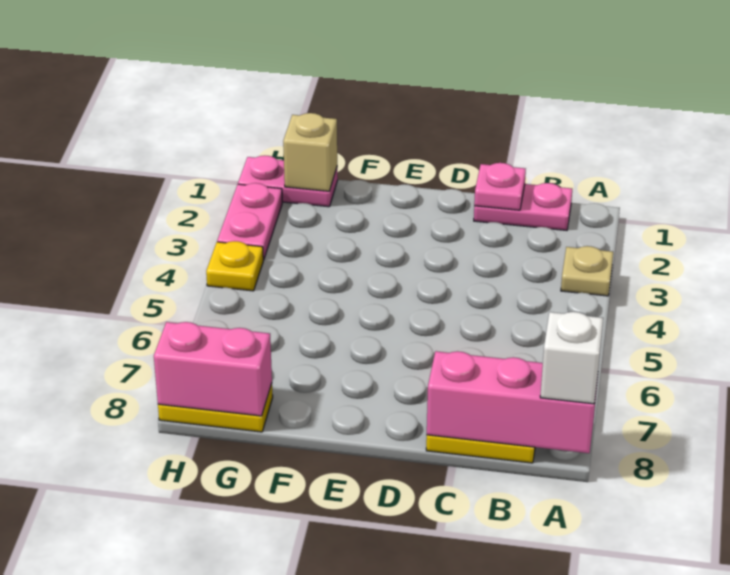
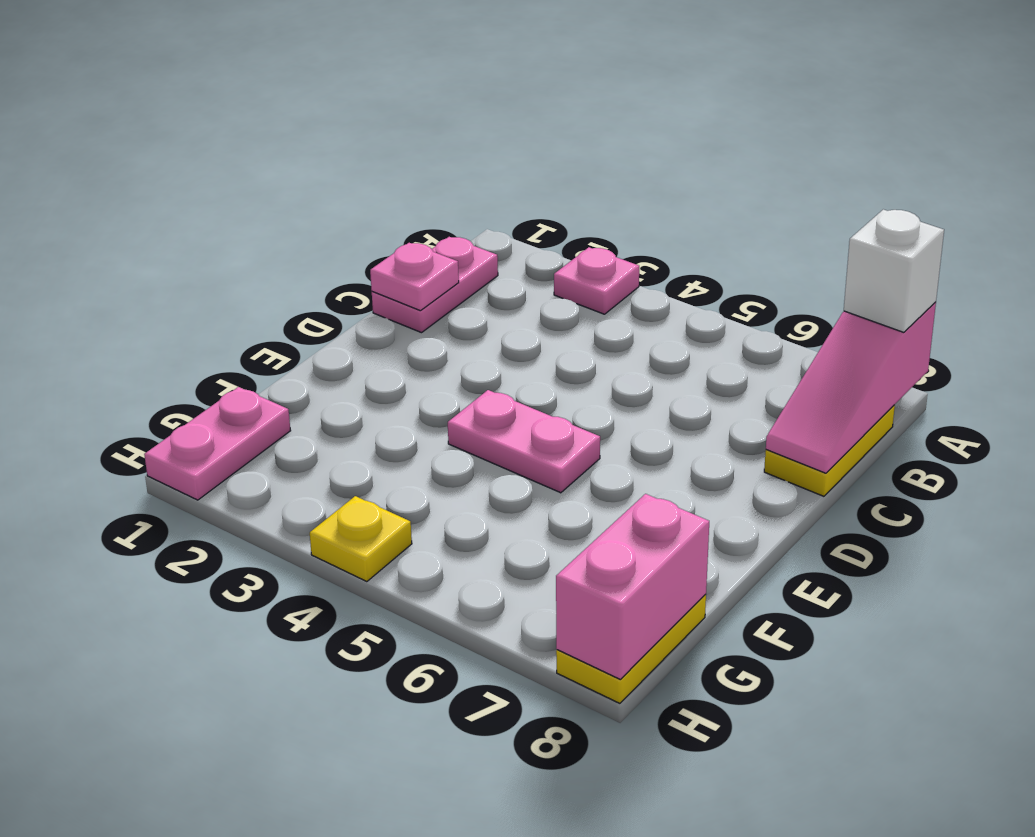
tan plate A3 level 1 -> pink plate A3 level 1
pink brick A8:C8 level 2 -> pink slope A8:C8 level 2 top A
tan brick G1 level 2 -> none
pink plate H2:H3 level 1 -> pink plate E4:E5 level 1

